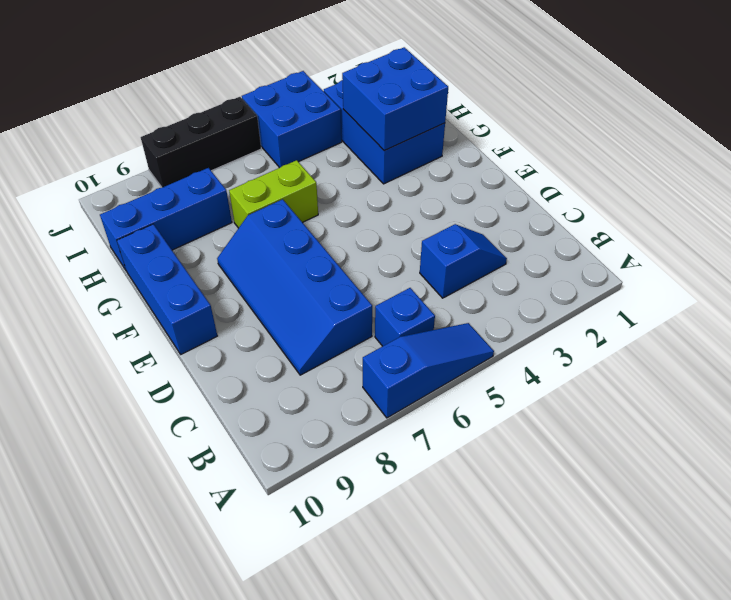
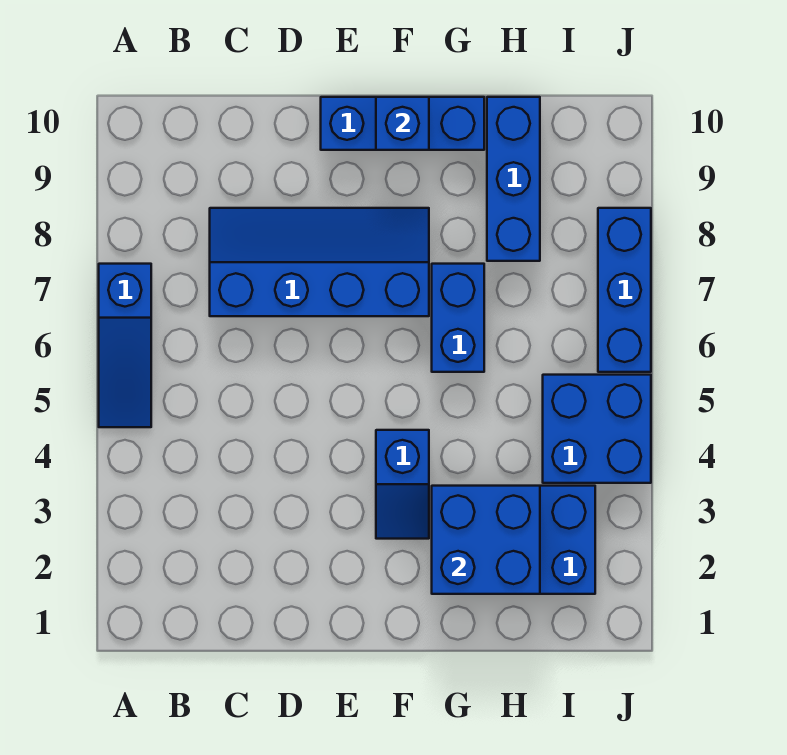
blue brick B6 level 1 -> blue brick F10 level 2
blue slope C3:C4 level 1 top 4 -> blue slope F3:F4 level 1 top 4
lime brick G6:G7 level 1 -> blue brick G6:G7 level 1
black brick J6:J8 level 1 -> blue brick J6:J8 level 1

